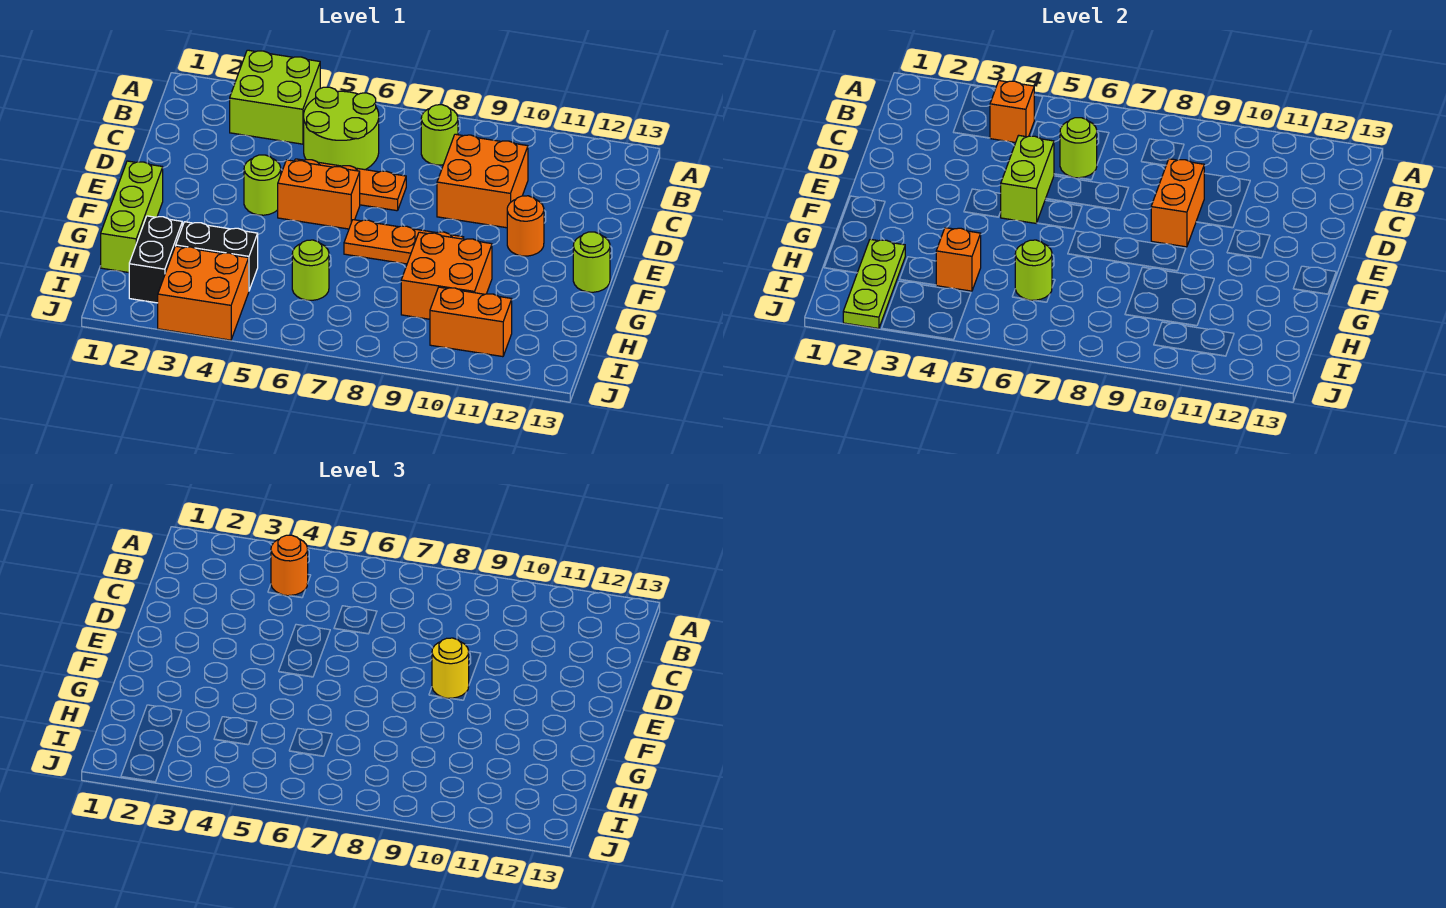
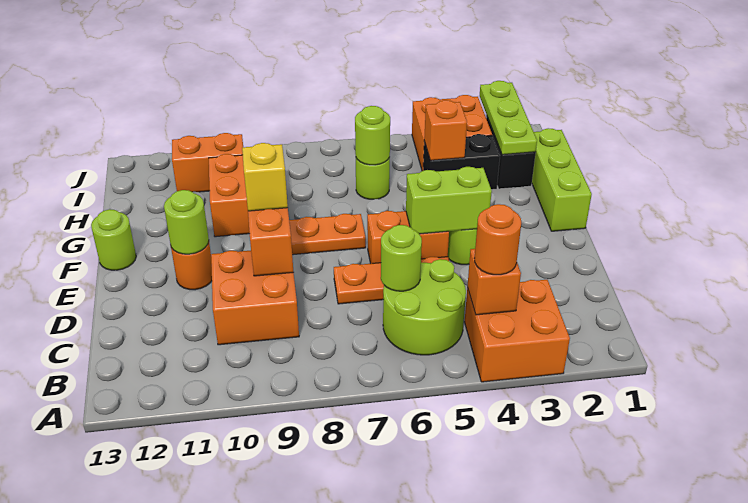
lime brick A3:B4 level 1 -> orange brick A3:B4 level 1
lime round brick B8 level 1 -> lime round brick E11 level 2
lime brick D5:E5 level 2 -> lime brick E4:E5 level 2
yellow round brick E9 level 3 -> yellow brick E9 level 3

